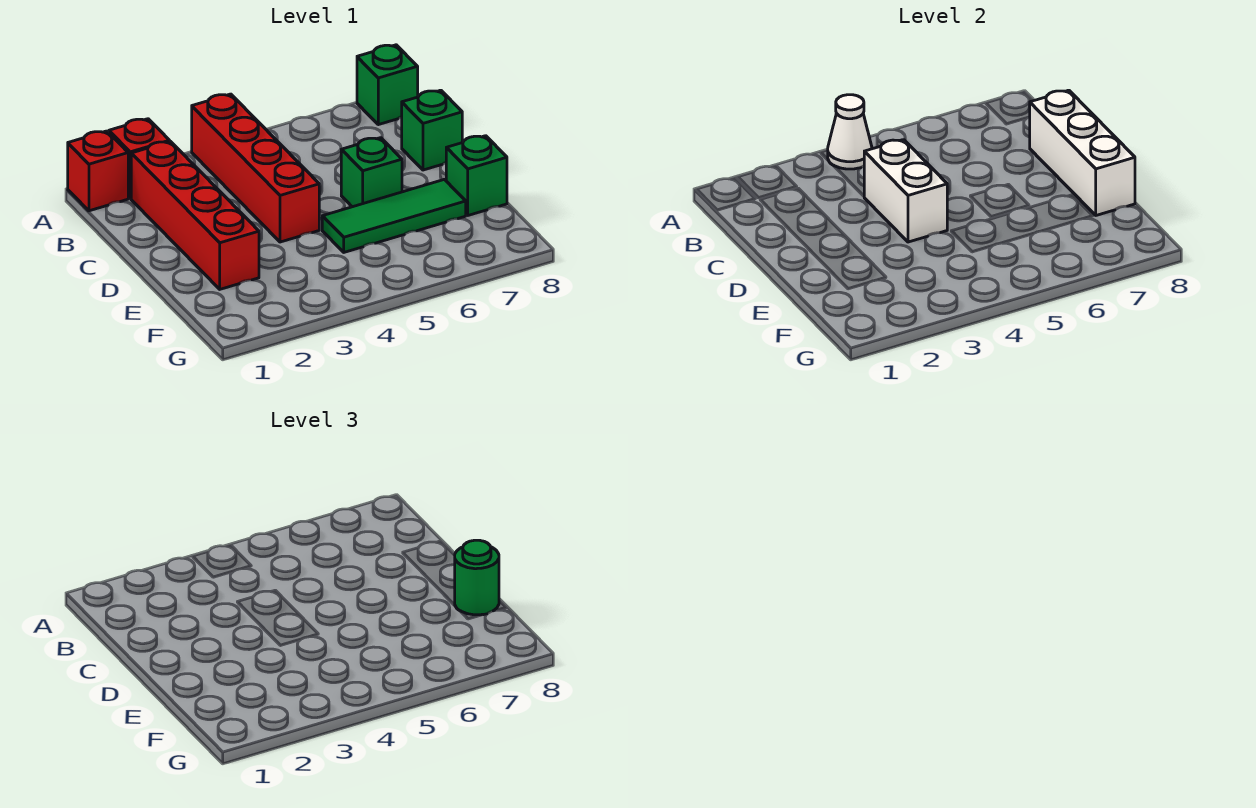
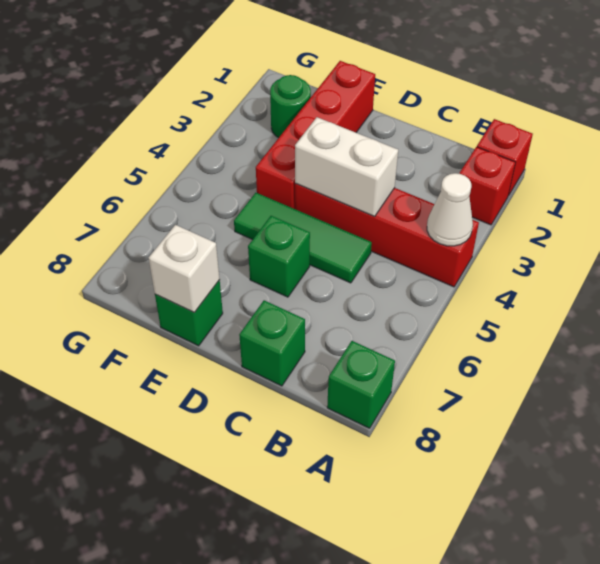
red brick B2:E2 level 1 -> red brick E1:E4 level 1
white brick C8:E8 level 2 -> white brick E8 level 2
green tile E5:E7 level 1 -> green tile C5:E5 level 1
green round brick E8 level 3 -> green round brick F2 level 1

